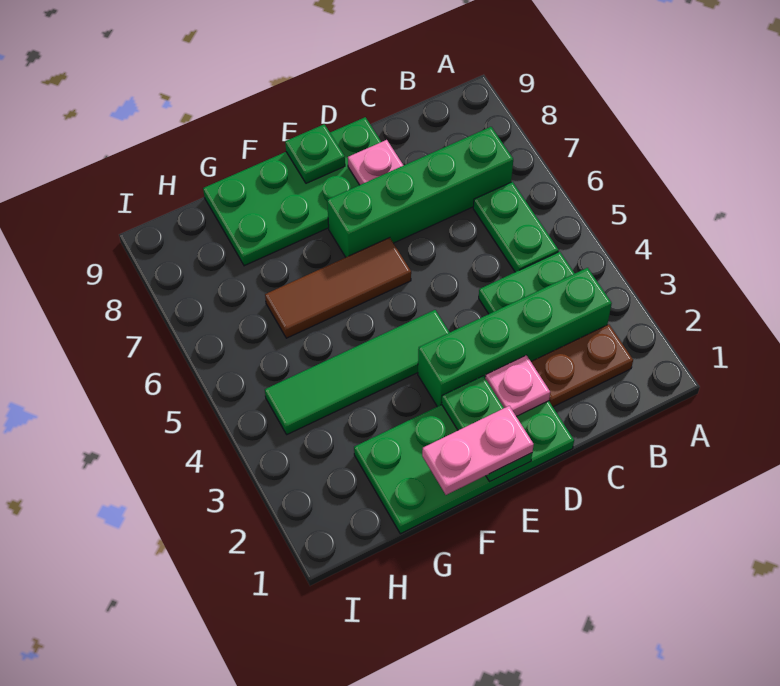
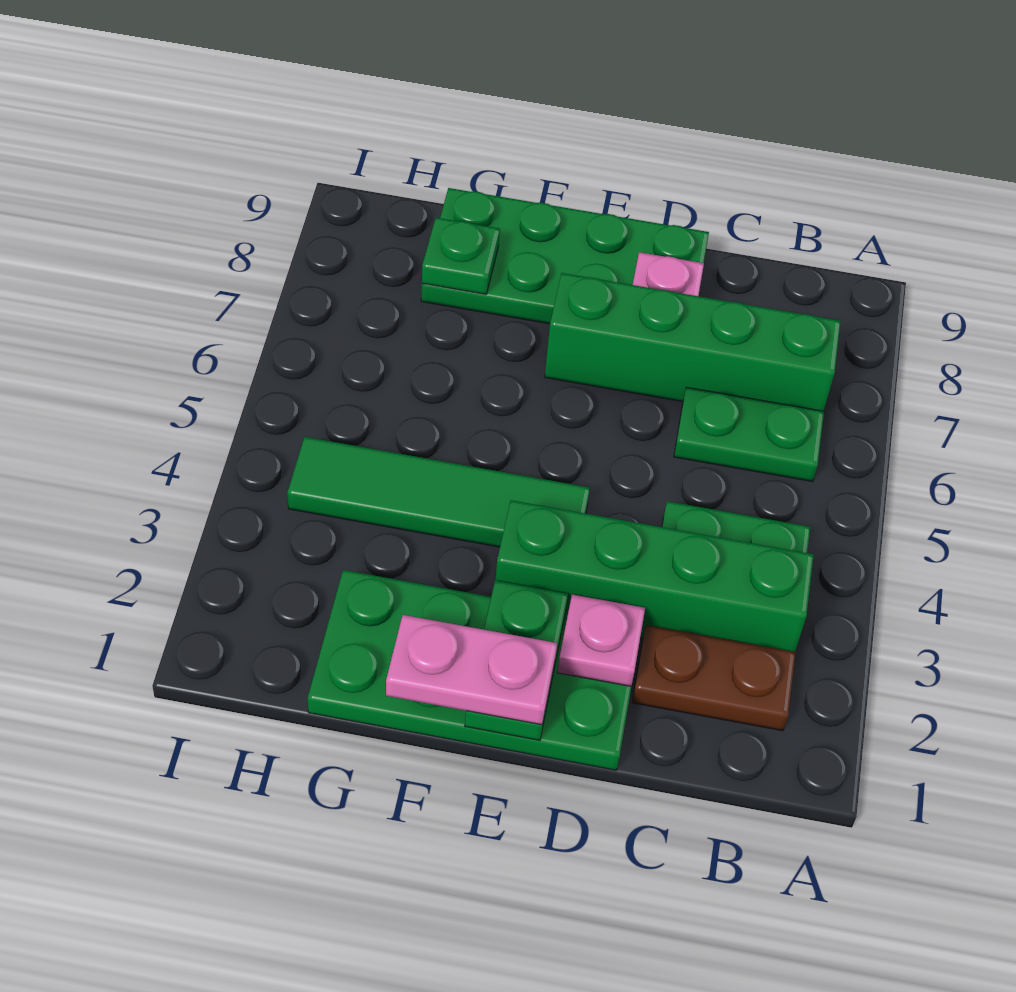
green plate B5:B6 level 1 -> green plate B6:C6 level 1
brown tile E6:G6 level 1 -> none
green plate E9 level 2 -> green plate G8 level 2

